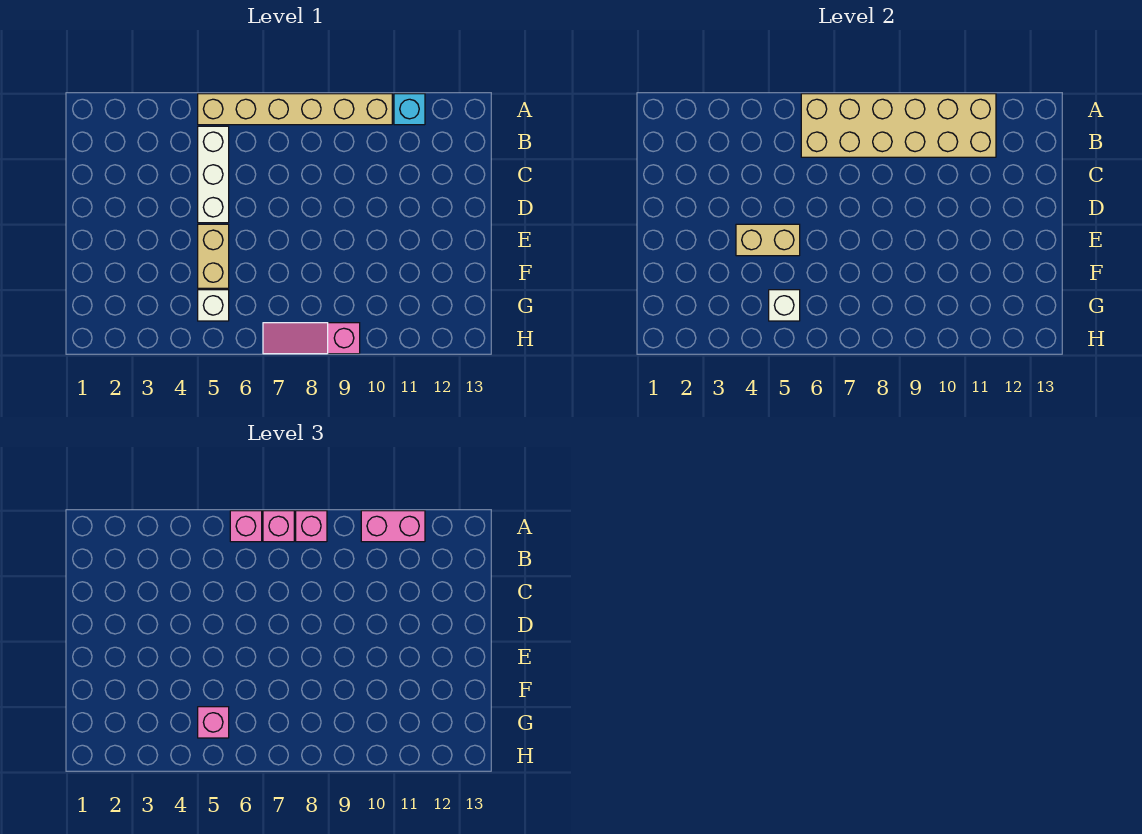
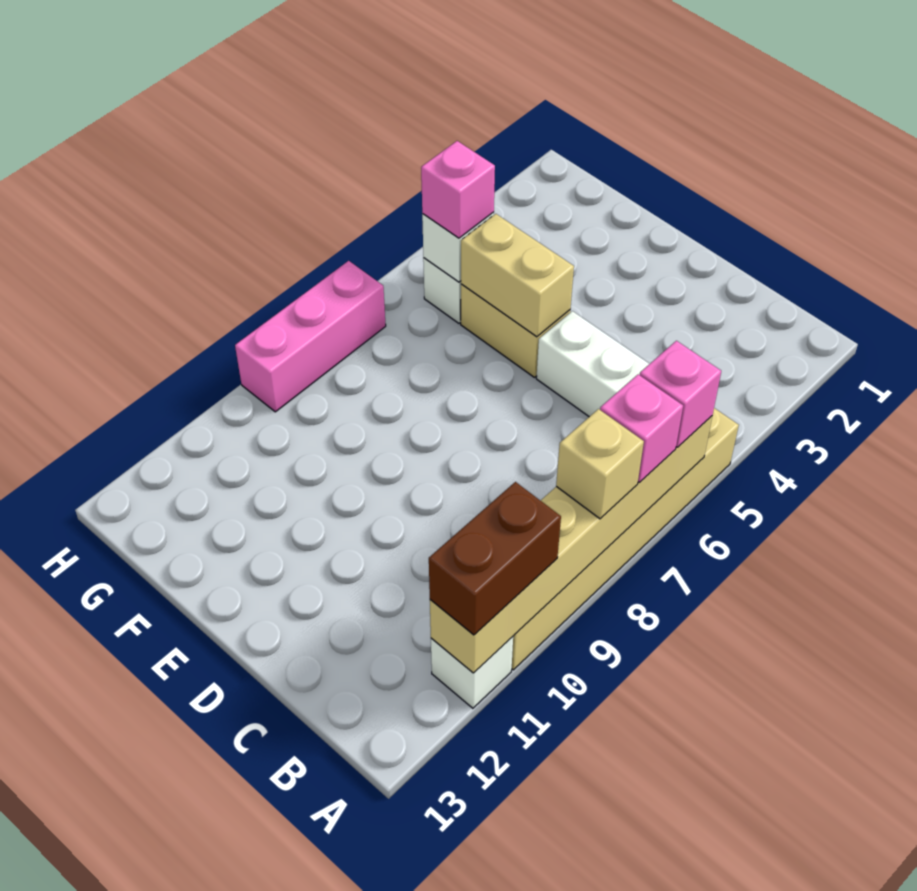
tan brick A6:B11 level 2 -> tan brick A6:A11 level 2
pink brick A8 level 3 -> tan brick A8 level 3
pink brick A10:A11 level 3 -> brown brick A10:A11 level 3
cyan brick A11 level 1 -> white brick A11 level 1
tan brick E4:E5 level 2 -> tan brick E5:F5 level 2
pink slope H7:H9 level 1 top 9 -> pink brick H7:H9 level 1

